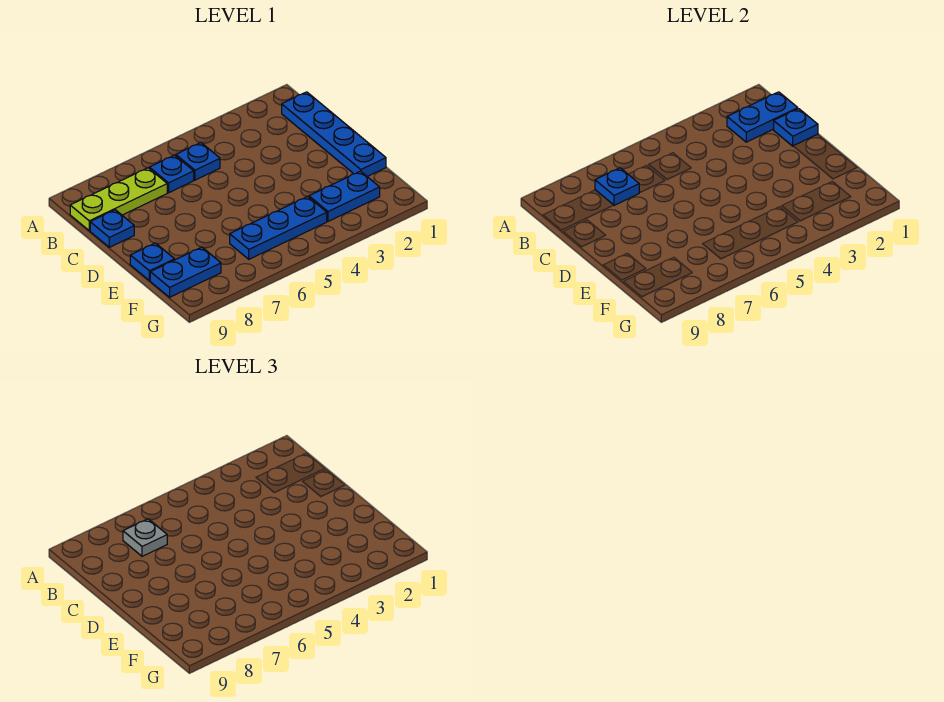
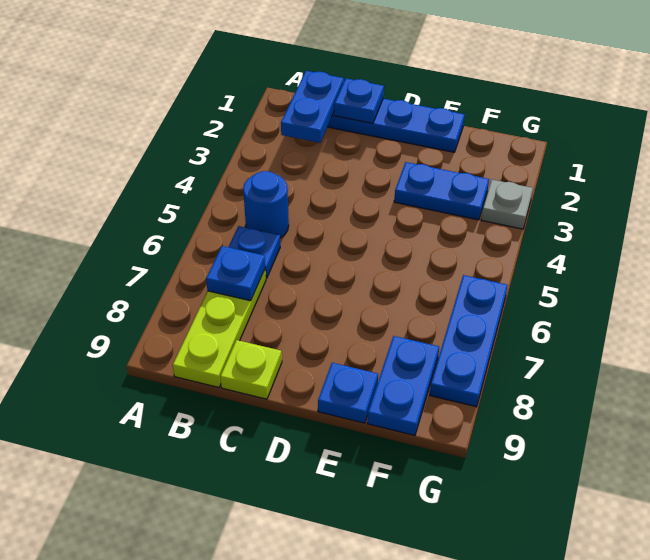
blue plate B5 level 1 -> blue round brick B5 level 1
grey plate B7 level 3 -> grey plate G3 level 1
blue plate C9 level 1 -> lime plate C9 level 1
blue plate F2:F3 level 1 -> blue plate E3:F3 level 1
blue plate F4:F6 level 1 -> blue plate G6:G8 level 1

